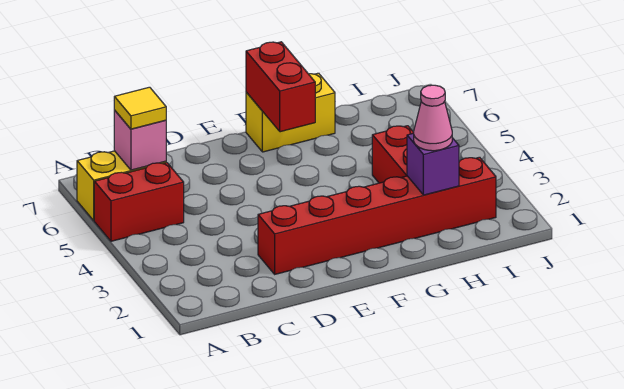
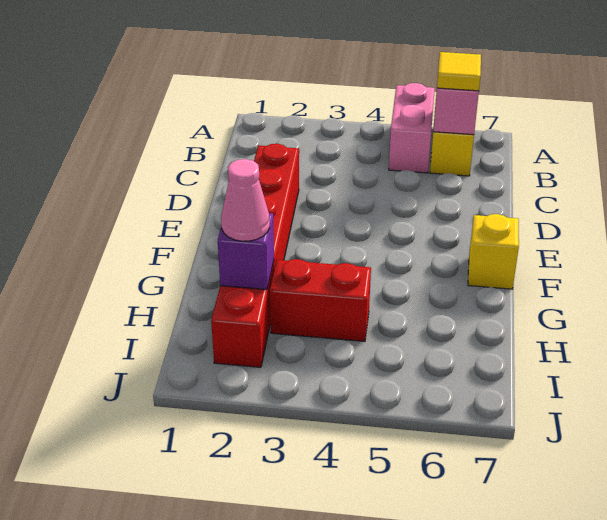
red brick A5:B5 level 1 -> pink brick A5:B5 level 1
red brick F6:F7 level 2 -> none
yellow brick F7:G7 level 1 -> yellow brick F7 level 1

